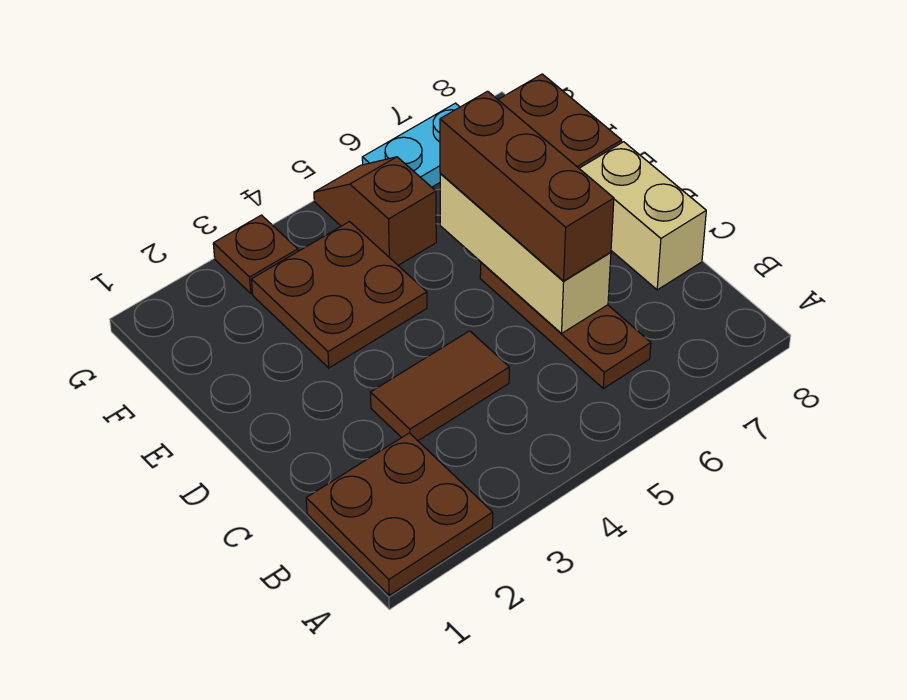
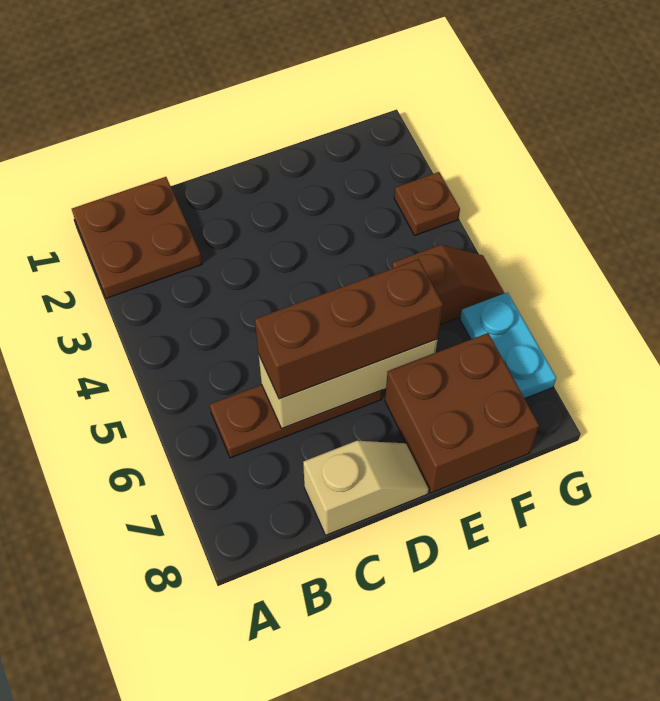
brown tile C3:C4 level 1 -> none
tan brick C8:D8 level 1 -> tan slope C8:D8 level 1 top C
brown plate E3:F4 level 1 -> none

